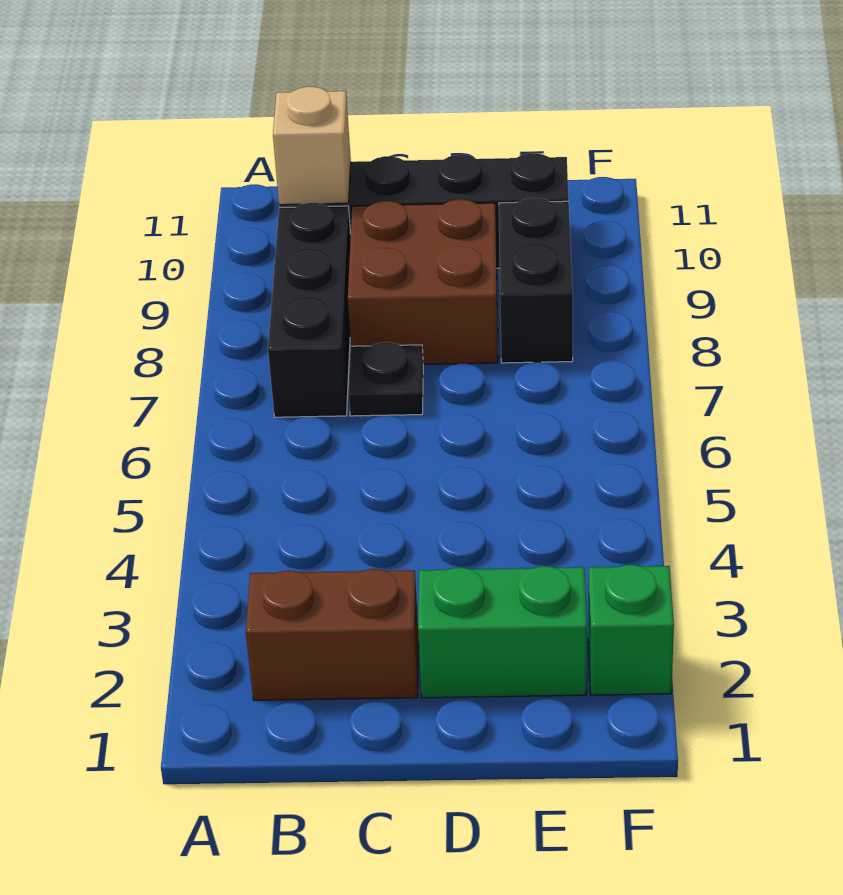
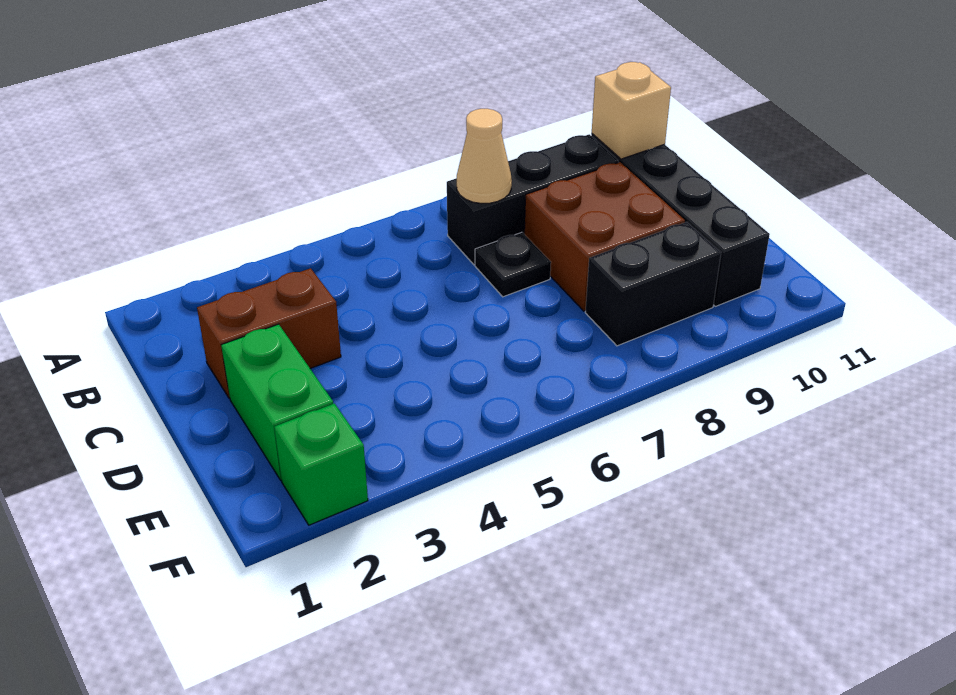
brown brick B2:C2 level 1 -> brown brick C2:C3 level 1
none -> tan cone B7 level 2

